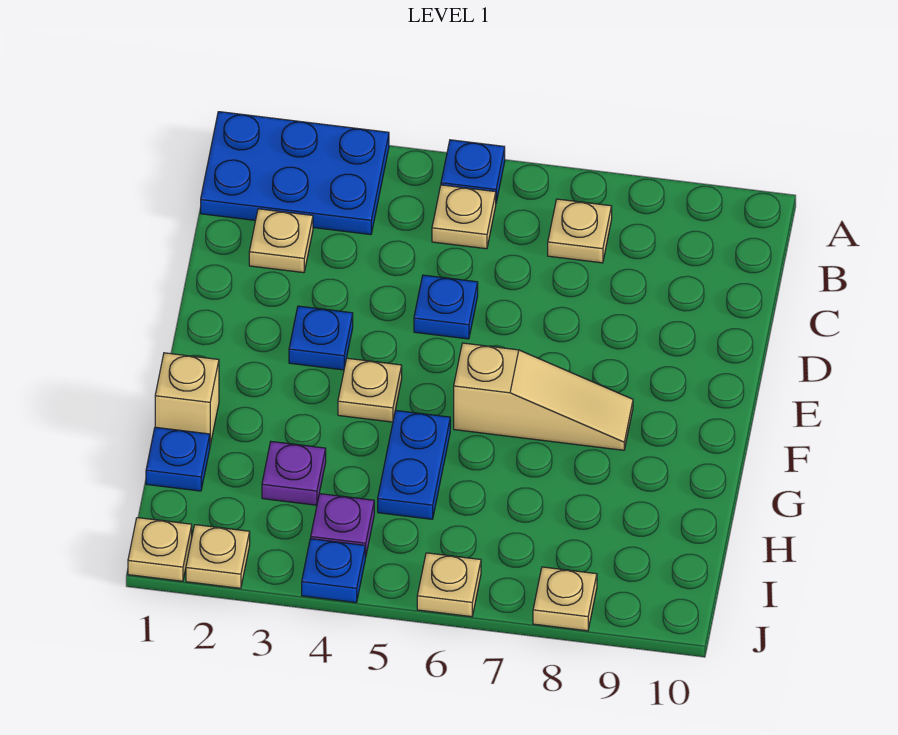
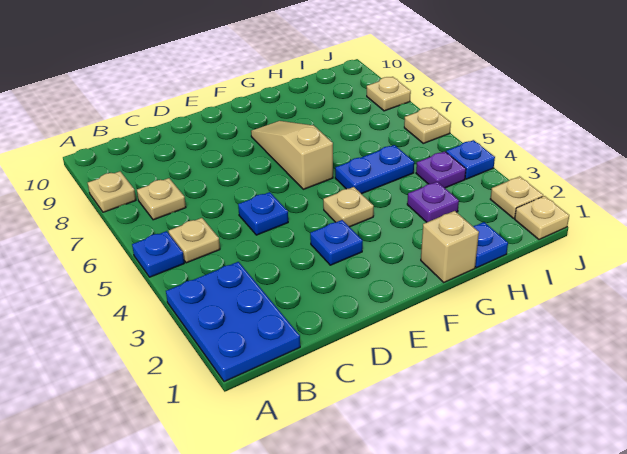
tan plate C2 level 1 -> tan plate A8 level 1

